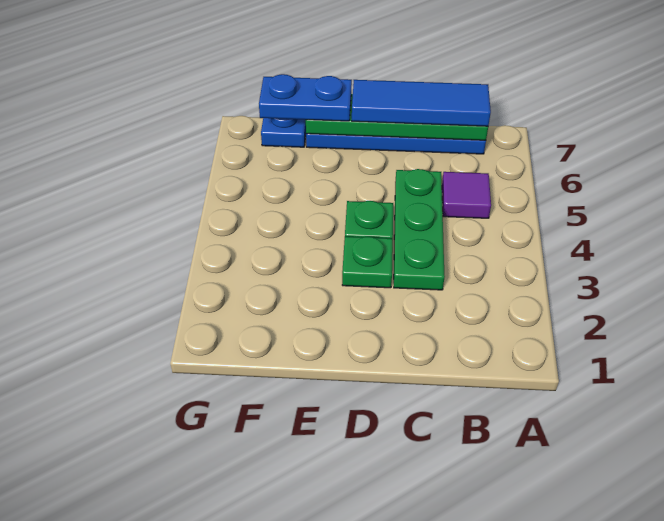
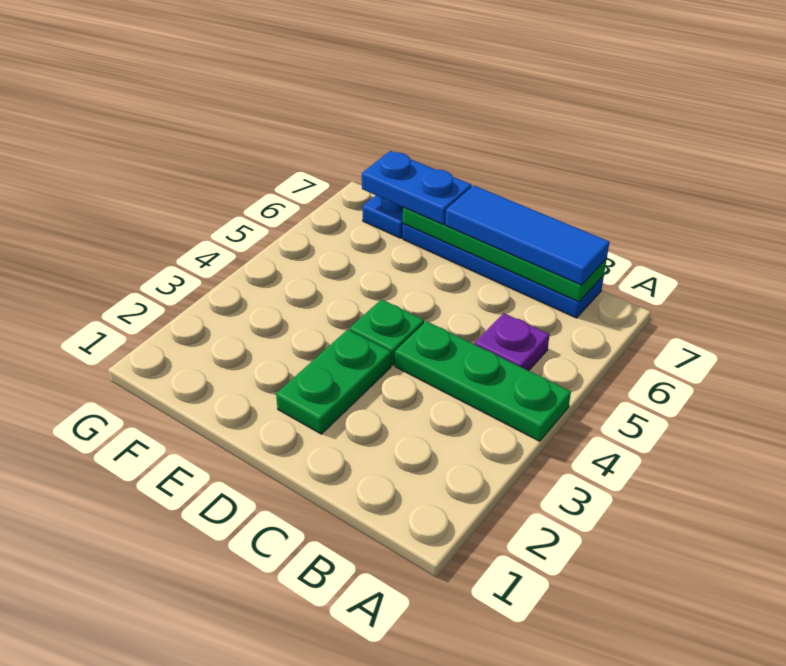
purple tile B5 level 1 -> purple plate B5 level 1
green plate C3:C5 level 1 -> green plate A4:C4 level 1
green plate D3 level 1 -> green plate D2:D3 level 1

